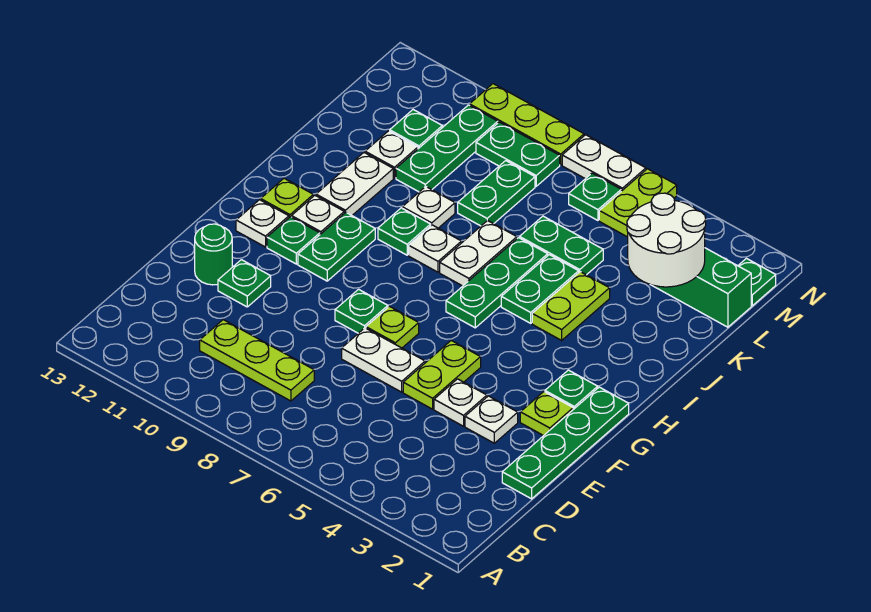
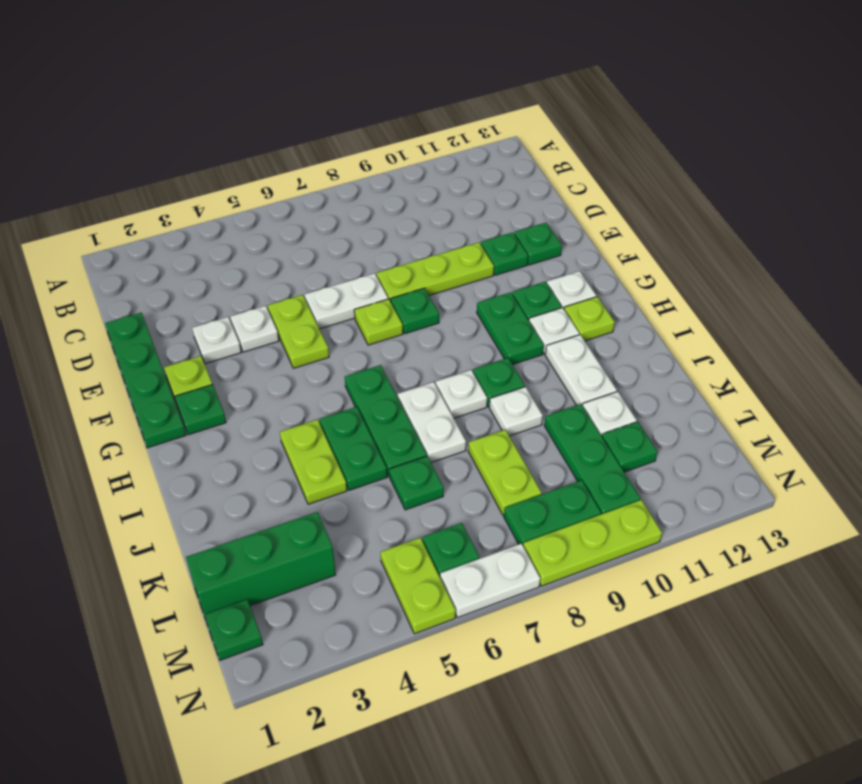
lime plate C8:C10 level 1 -> lime plate E8:E10 level 1
green round brick E12 level 1 -> green plate E12 level 1
white round brick K2:L3 level 2 -> none
green plate K5:K6 level 1 -> green plate K6 level 1
green plate K8:L8 level 1 -> lime plate K8:L8 level 1

